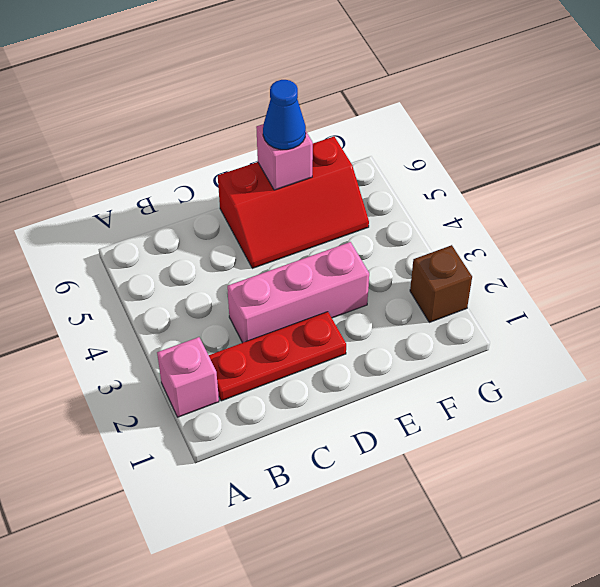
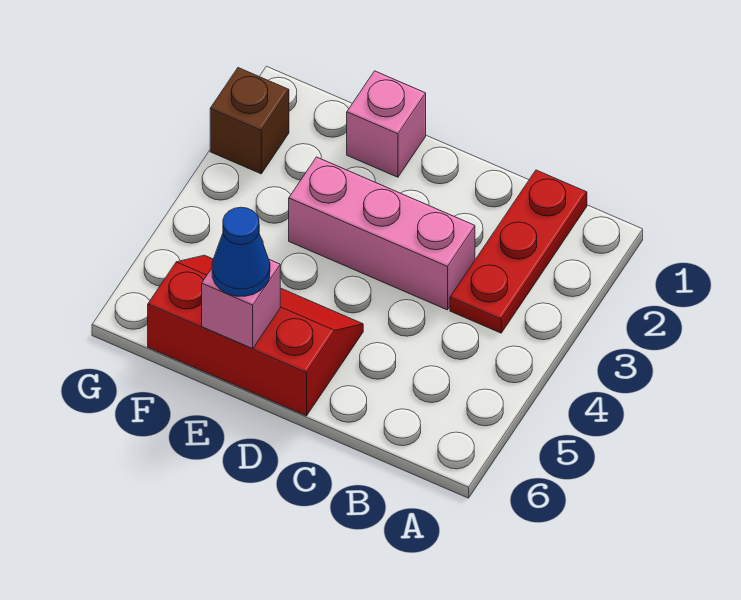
pink brick A2 level 1 -> pink brick E1 level 1
red plate B2:D2 level 1 -> red plate B1:B3 level 1

